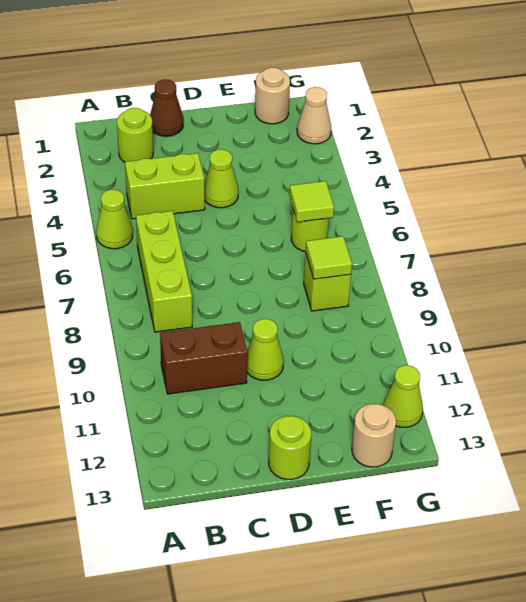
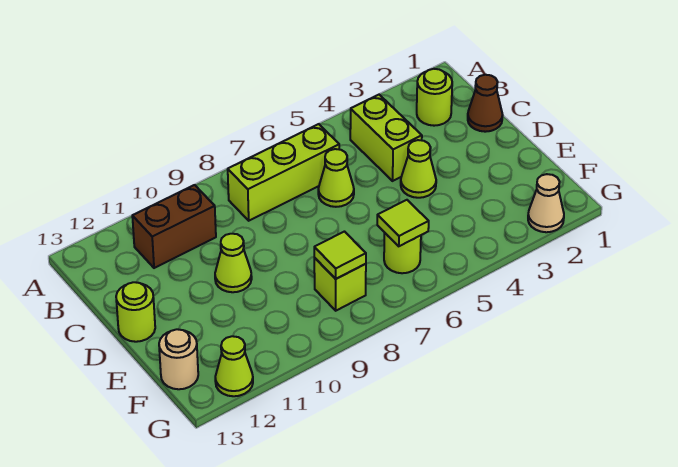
lime cone A5 level 1 -> lime cone C6 level 1
brown brick B10:C10 level 1 -> brown brick B10:B11 level 1
tan round brick F1 level 1 -> none

